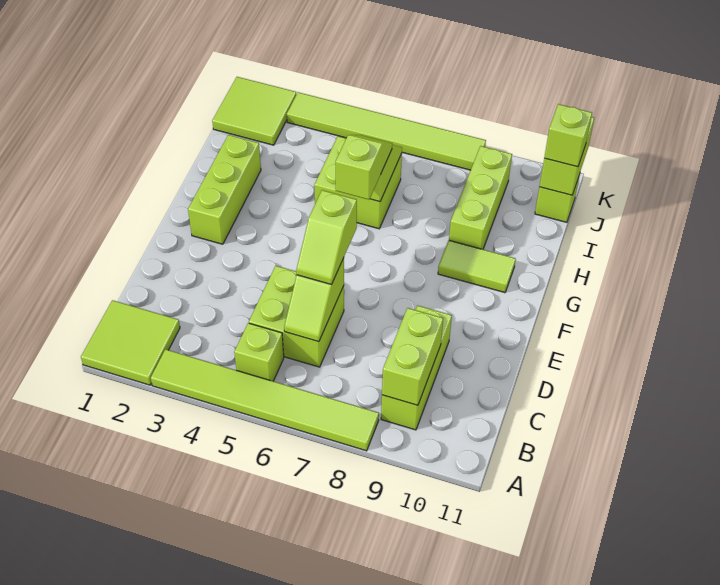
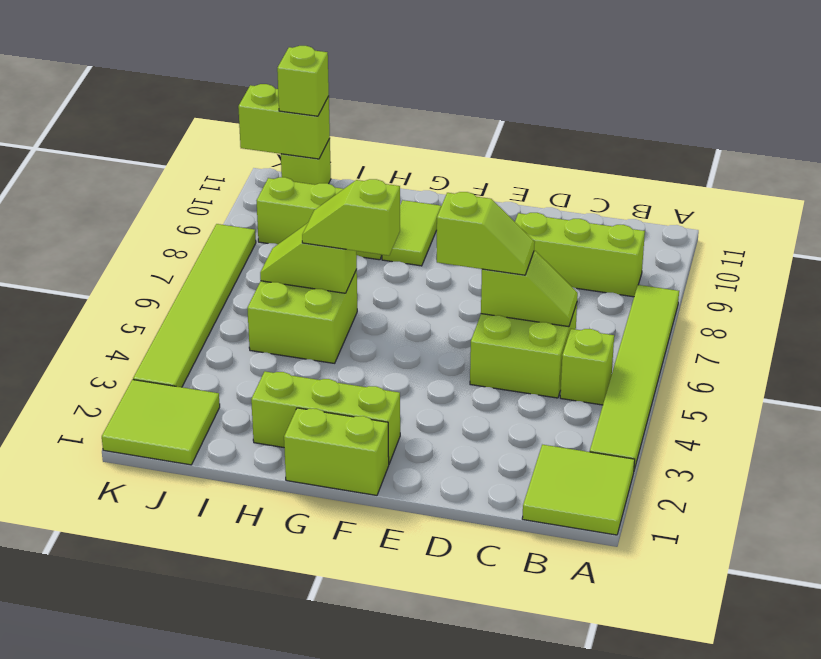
lime brick B9:C9 level 2 -> lime brick F1:G1 level 1

